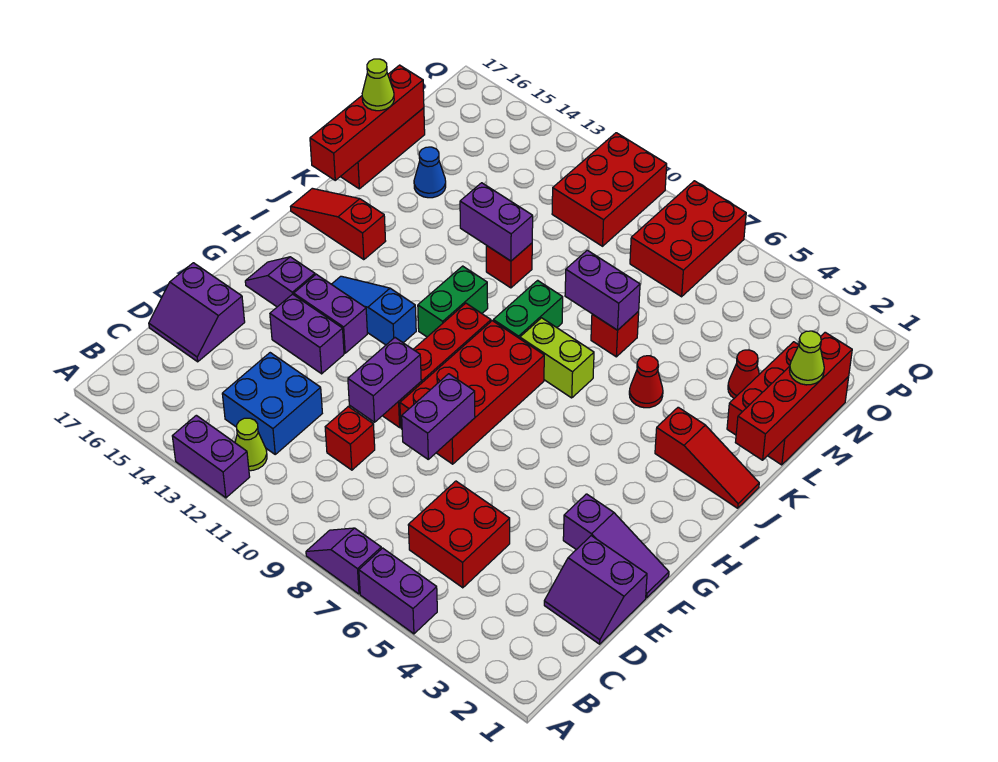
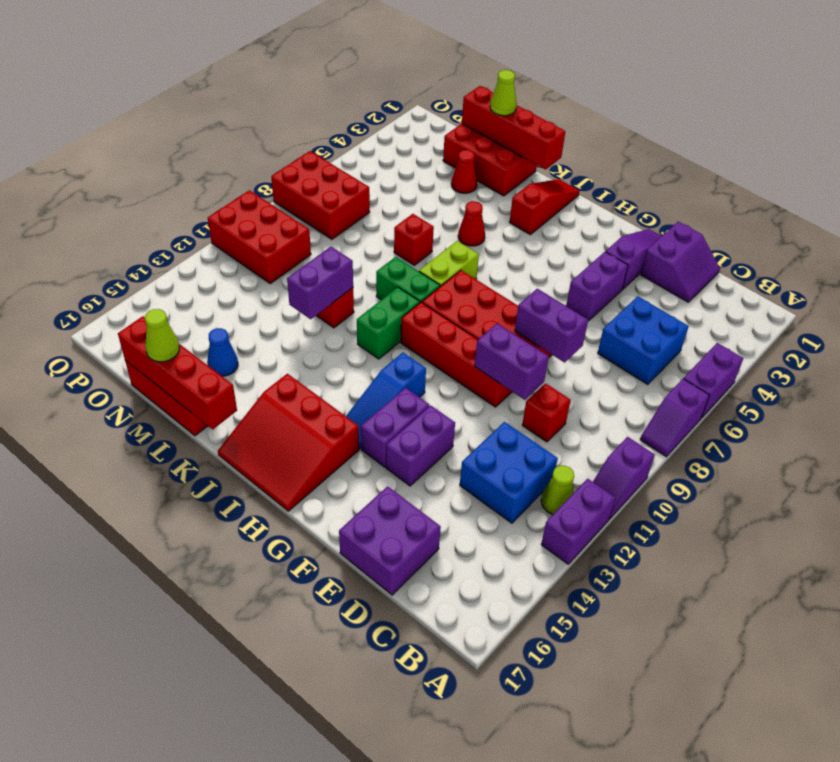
red brick C5:D6 level 1 -> blue brick C5:D6 level 1
purple slope D16:E17 level 1 top E -> purple brick D16:E17 level 1
purple slope G15:G16 level 1 top 15 -> purple slope A10:A11 level 1 top 10
green brick I11:J11 level 1 -> green brick J10:J11 level 1
red slope J15:J17 level 1 top 15 -> red slope H15:J17 level 1 top 15
purple brick L7:L8 level 2 -> purple brick F4:F5 level 1

